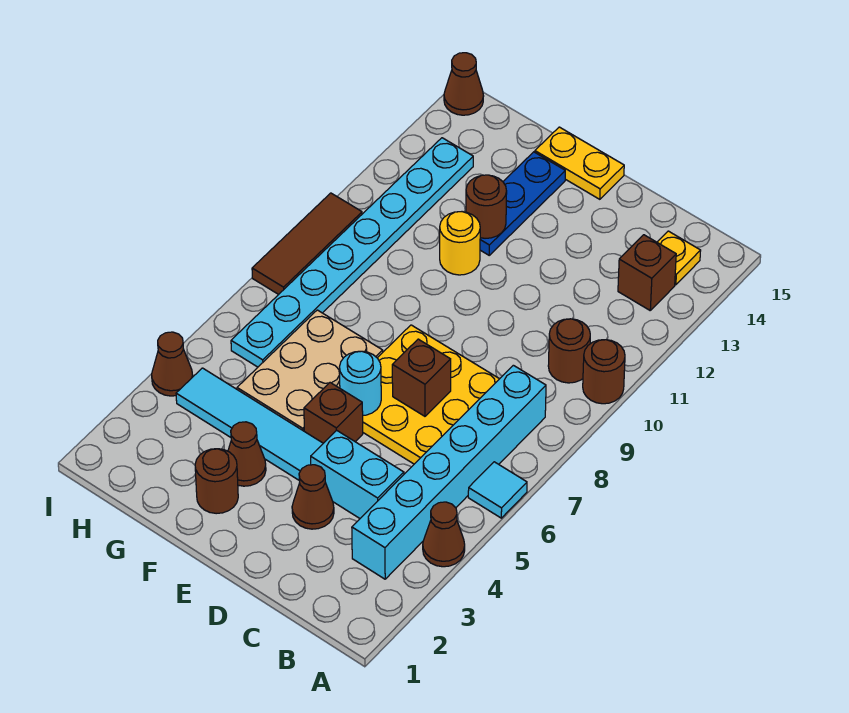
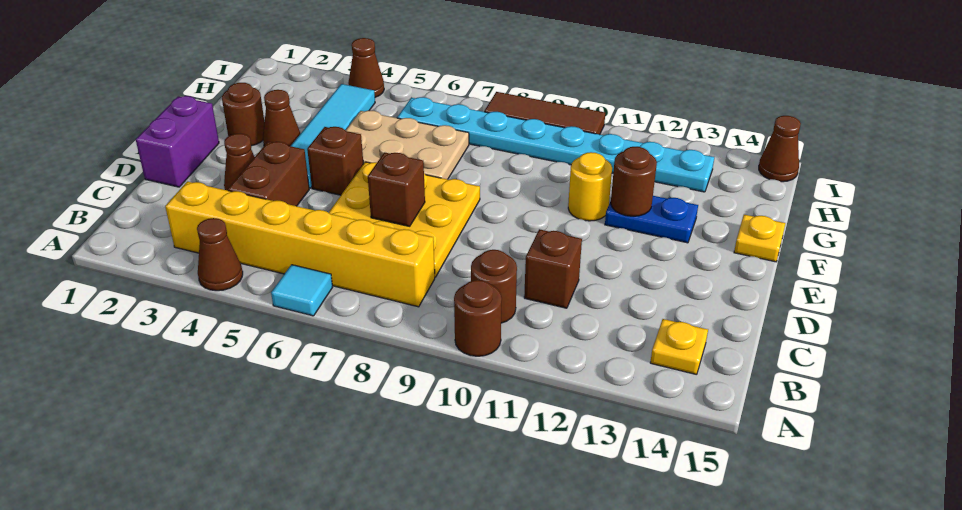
cyan brick B3:B8 level 1 -> yellow brick B3:B8 level 1
brown brick B13 level 1 -> brown brick C11 level 1
cyan brick C4:D4 level 1 -> brown brick C4:D4 level 1
none -> purple brick D1:E1 level 1
cyan round brick E6 level 2 -> none
yellow plate E15:F15 level 1 -> yellow plate F15 level 1
blue plate F12:F14 level 1 -> blue plate F12:F13 level 1

